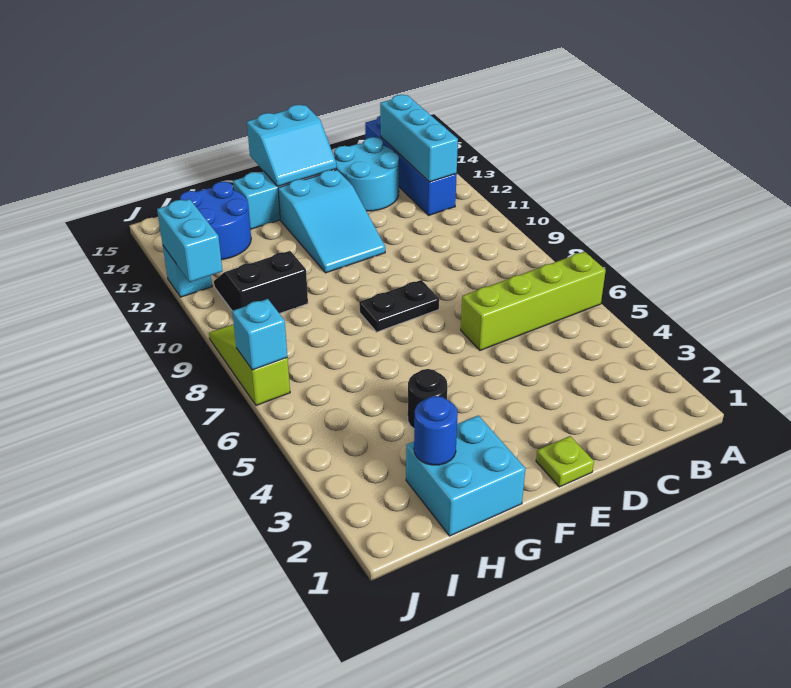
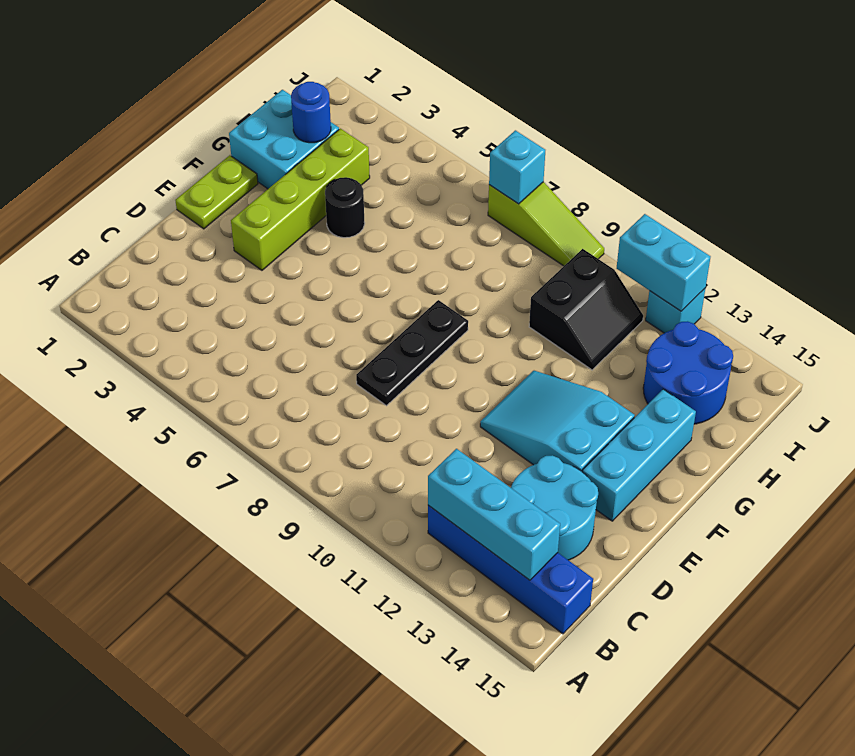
lime brick A6:D6 level 1 -> lime brick E3:H3 level 1
lime plate E1 level 1 -> lime plate E1:F1 level 1
black plate E8:F8 level 1 -> black plate D8:F8 level 1
cyan slope E14:F15 level 2 top 15 -> none

